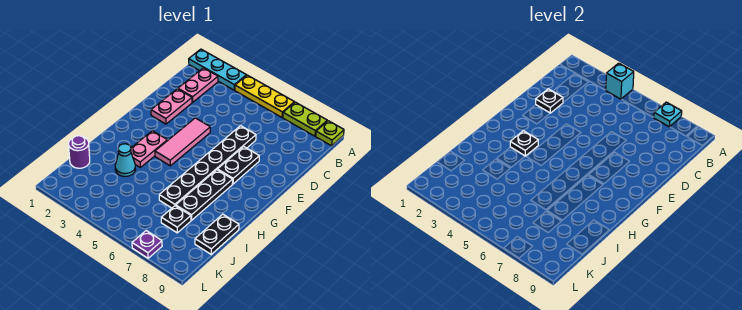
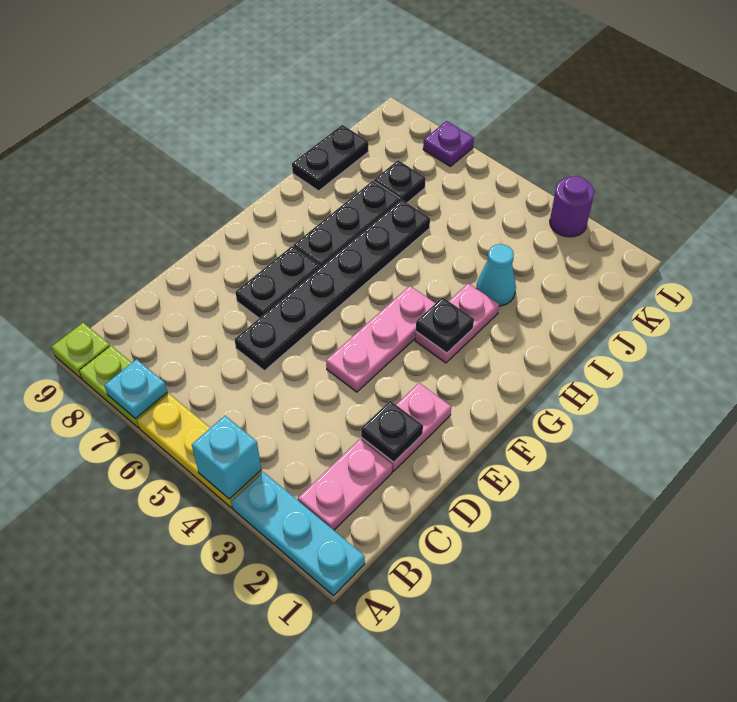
pink tile E4:G4 level 1 -> pink plate E4:G4 level 1
purple round brick J1 level 1 -> purple round brick L3 level 1

